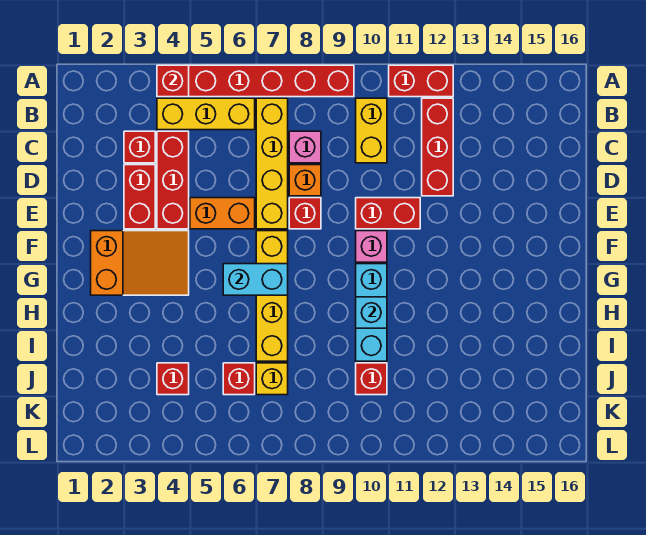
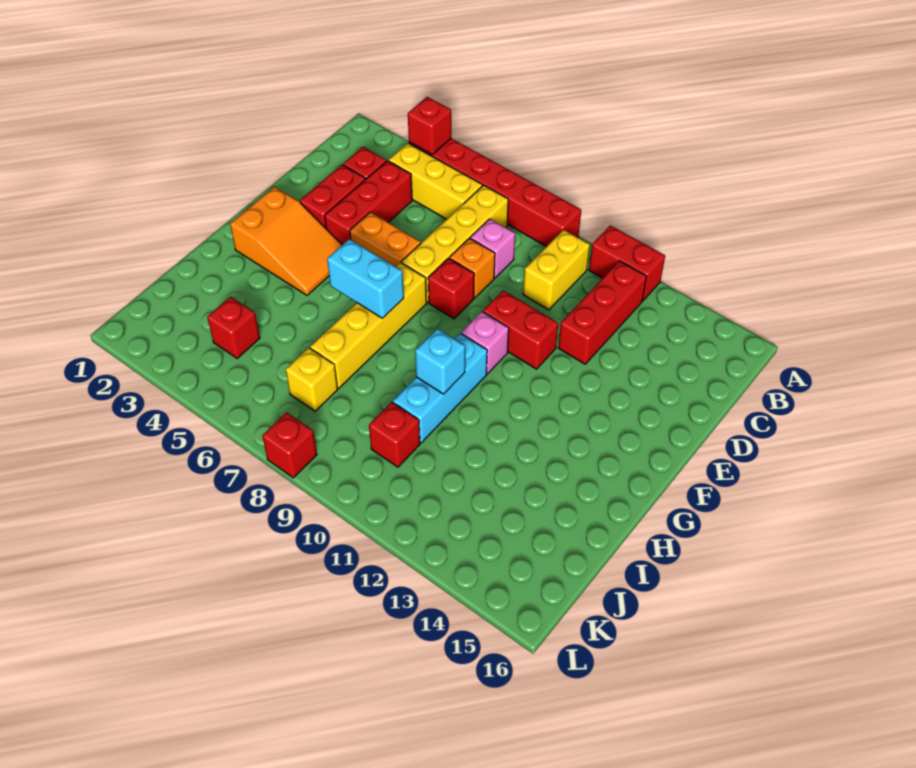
red brick J6 level 1 -> red brick L8 level 1

